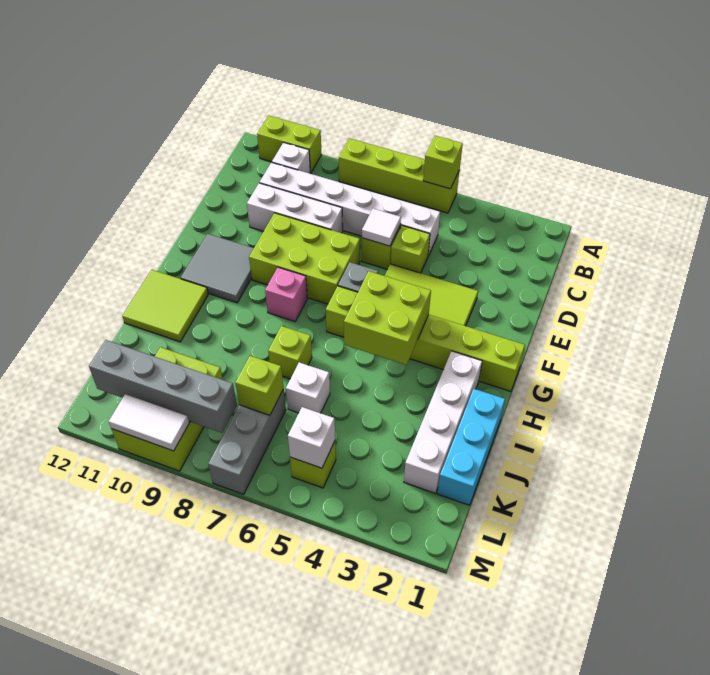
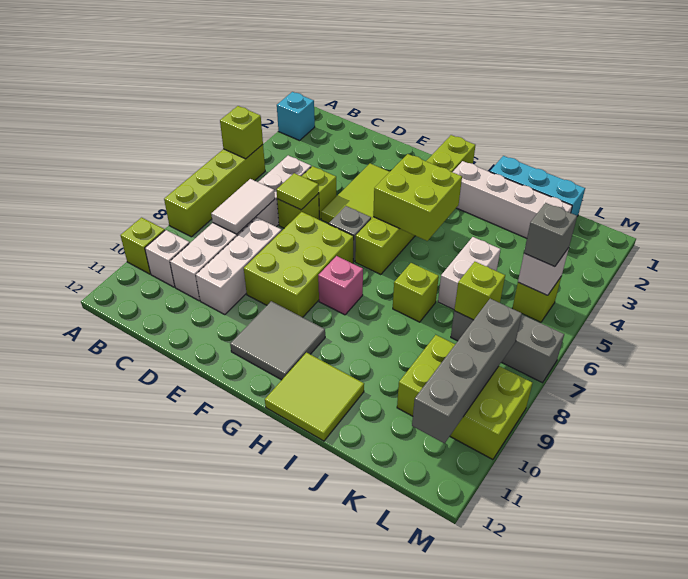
none -> cyan brick A2 level 1
lime brick A10:A11 level 1 -> lime brick A10 level 1
white tile D6 level 2 -> lime tile D6 level 2
white brick J6 level 1 -> white brick J5:J6 level 1
none -> grey brick L5 level 3
white tile M9:M10 level 2 -> white tile C7:C8 level 2

